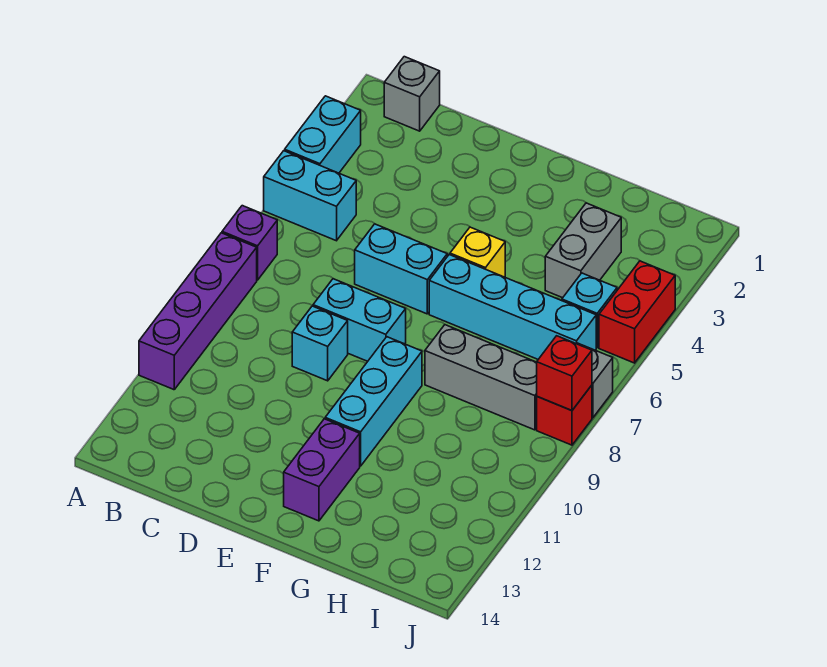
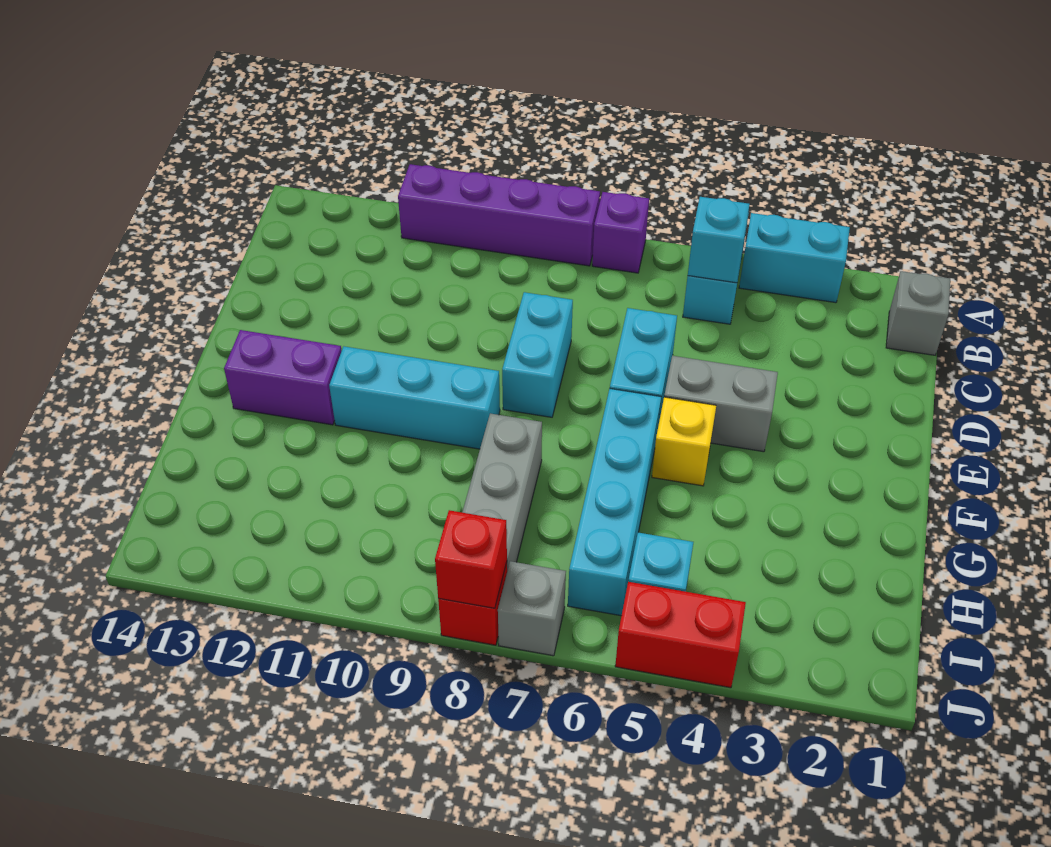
cyan brick D9 level 1 -> cyan brick B5 level 2
grey brick H3:H4 level 1 -> grey brick E4:E5 level 1

